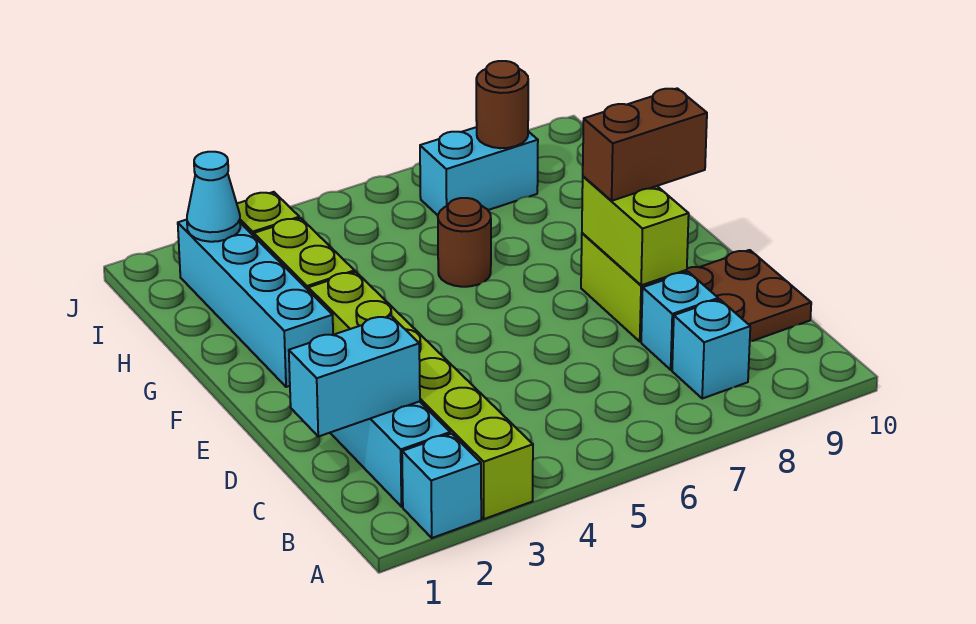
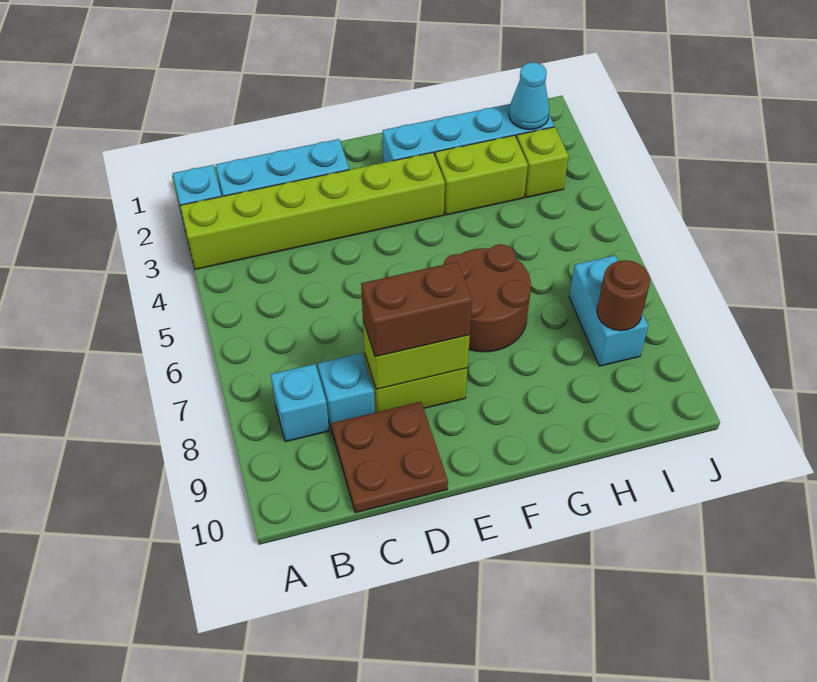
cyan brick C1:C2 level 2 -> none
brown brick E8:E9 level 3 -> brown brick D8:E8 level 3
brown round brick G6 level 1 -> brown round brick F6:G7 level 1

